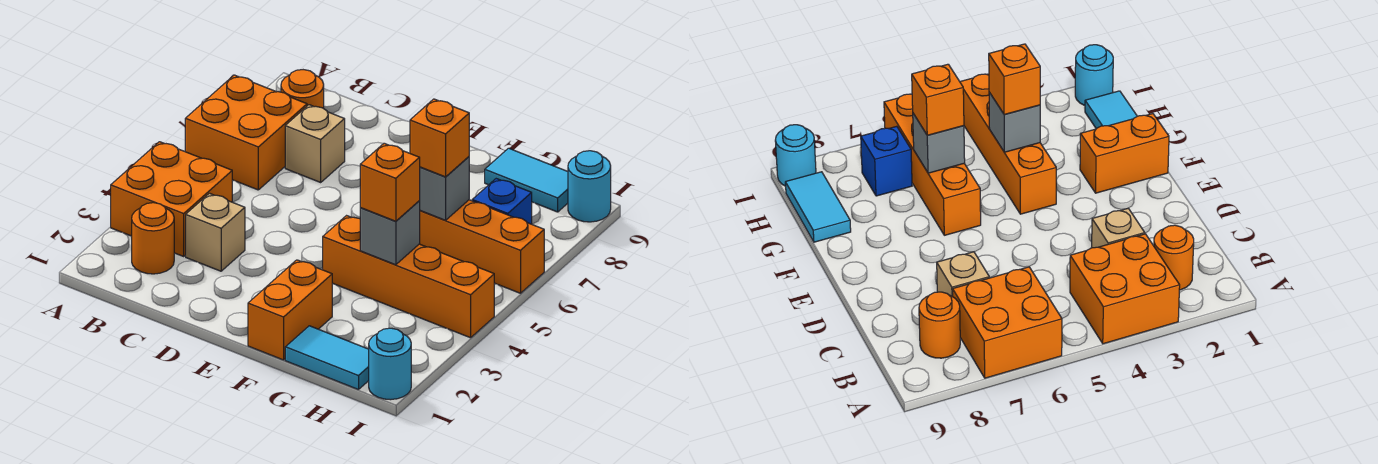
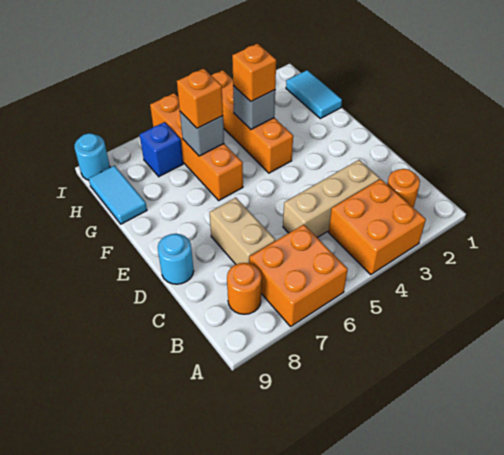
tan brick C3 level 1 -> tan brick C3:C5 level 1
tan brick C7 level 1 -> tan brick C7:D7 level 1
orange brick F1:F2 level 1 -> none
cyan round brick I1 level 1 -> cyan round brick D9 level 1

